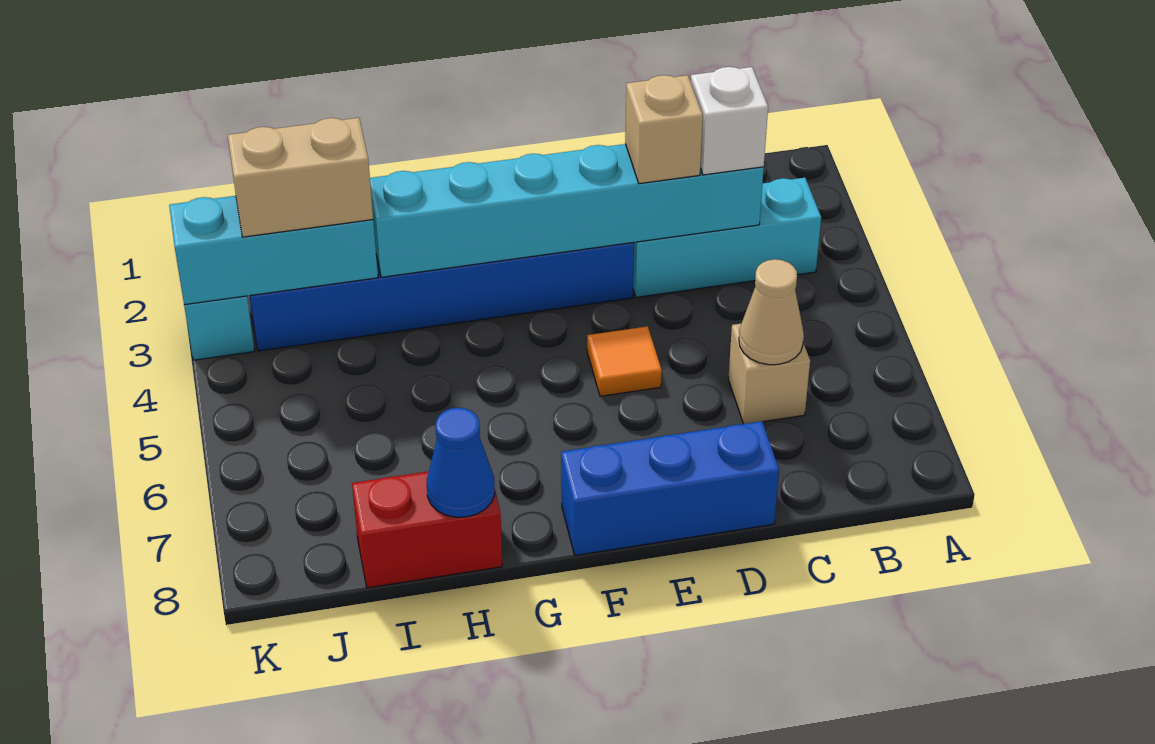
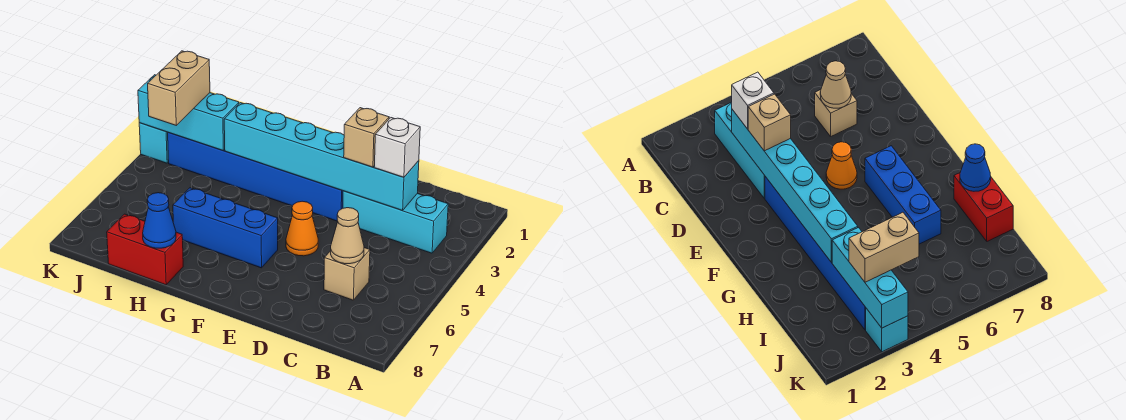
blue brick D8:F8 level 1 -> blue brick F6:H6 level 1
orange tile E5 level 1 -> orange cone E5 level 1
tan brick I3:J3 level 3 -> tan brick J3:J4 level 3

